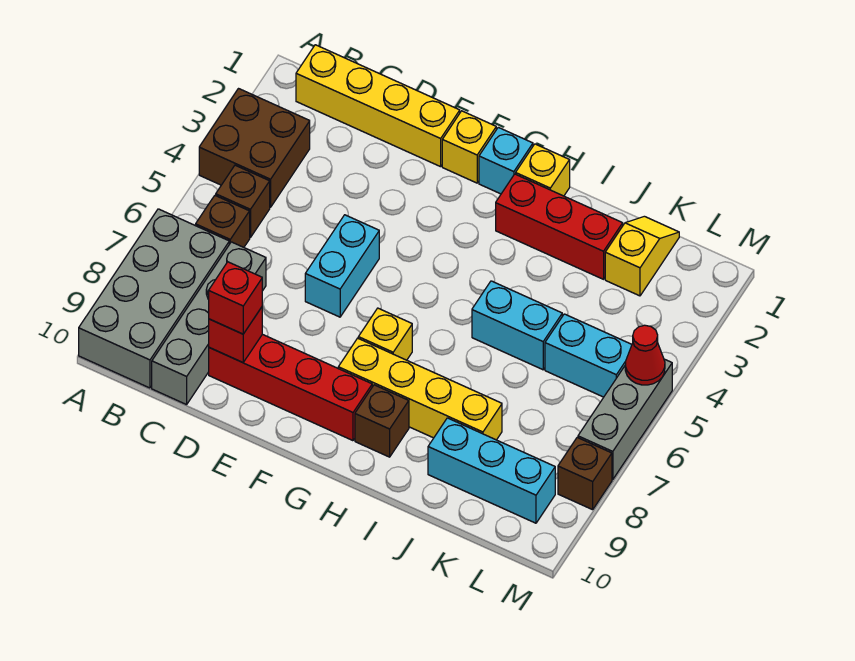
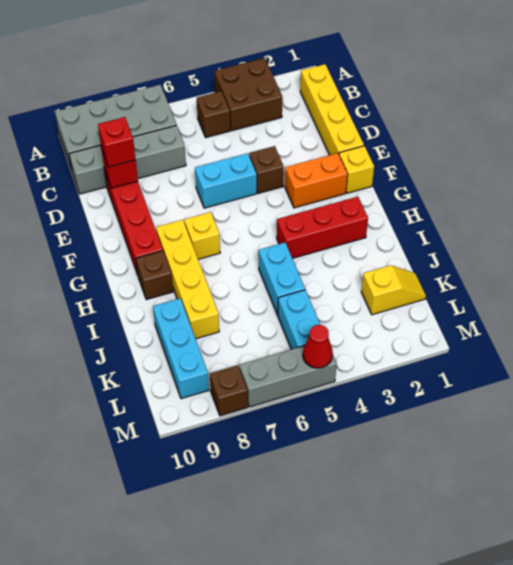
brown brick B6 level 1 -> brown brick E4 level 1
none -> orange brick F2:F3 level 1
cyan brick G1 level 1 -> none
yellow brick H1 level 1 -> none
red brick H2:J2 level 1 -> red brick H2:H4 level 1

